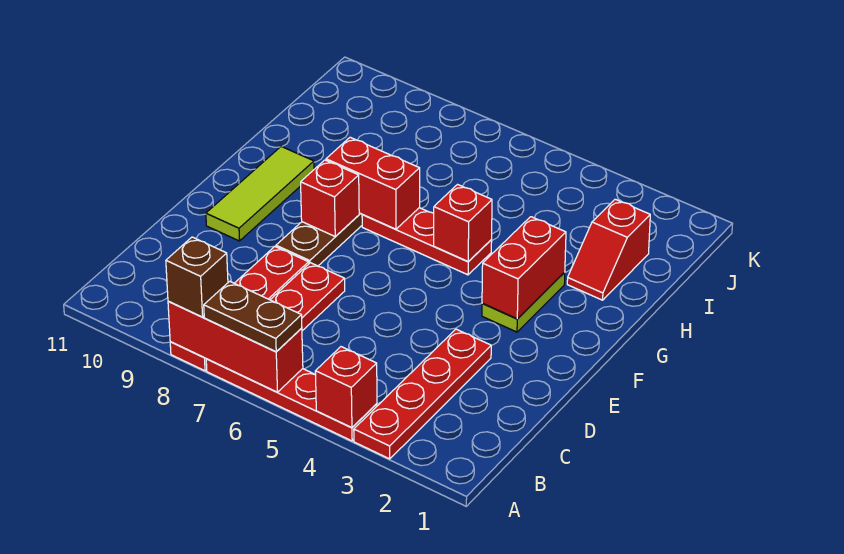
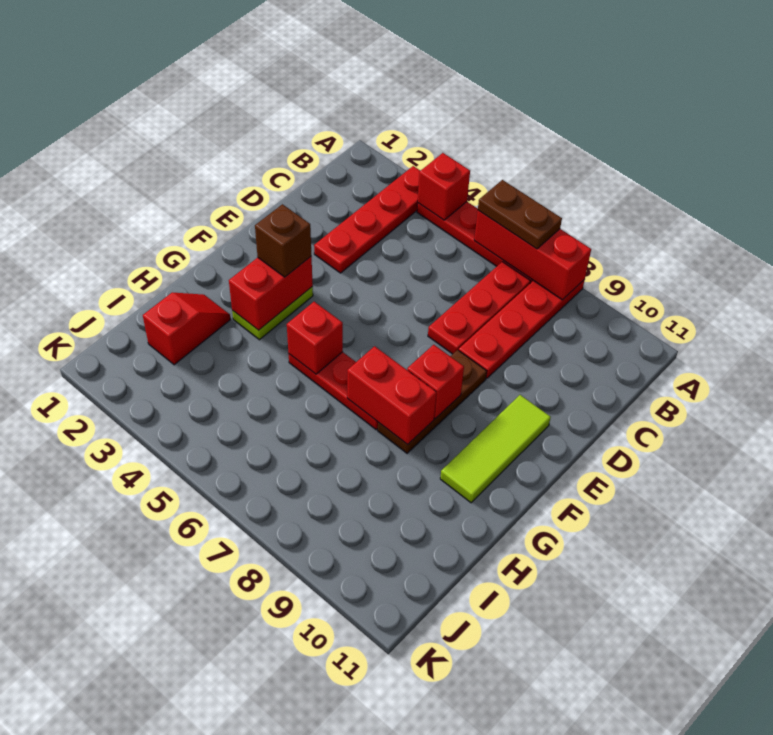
brown brick A8 level 3 -> brown brick F3 level 3

